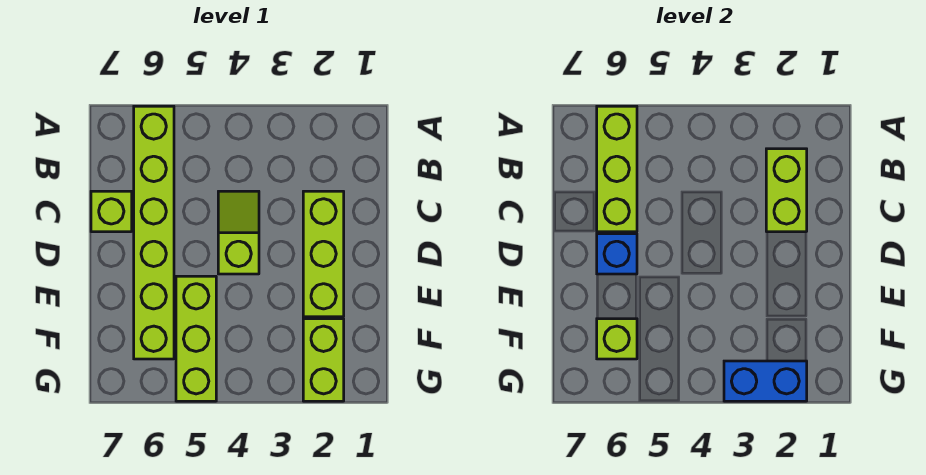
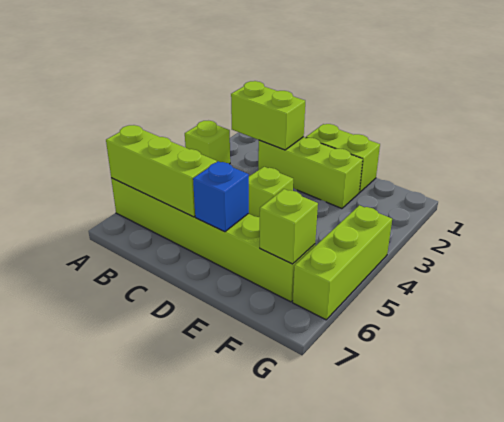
lime brick C7 level 1 -> lime brick A3 level 1
lime brick E5:G5 level 1 -> lime brick G4:G6 level 1
lime brick F2:G2 level 1 -> lime brick D1:E1 level 1
blue brick G2:G3 level 2 -> none

